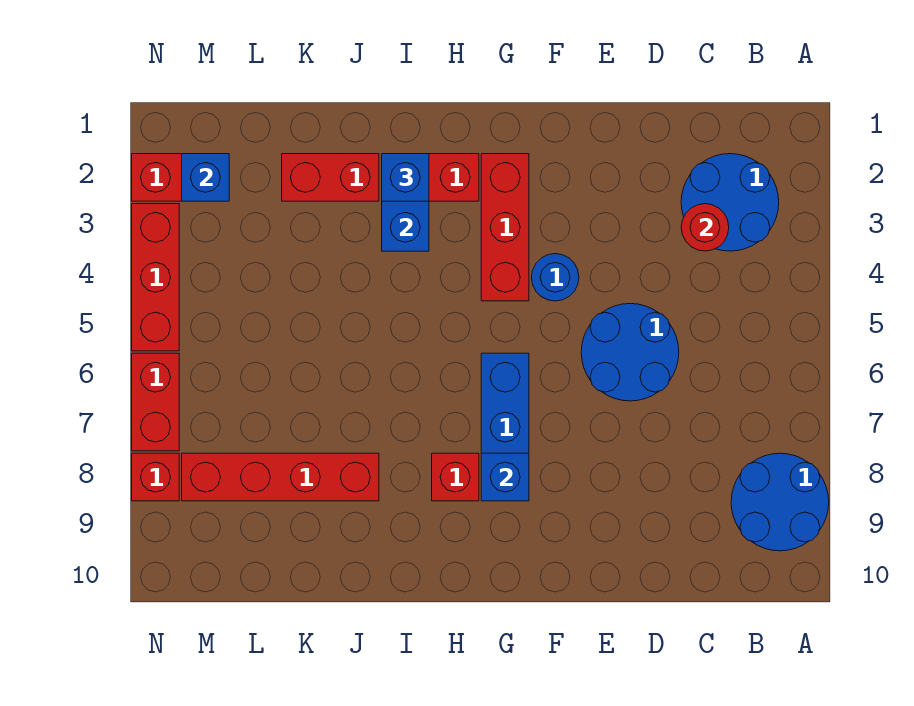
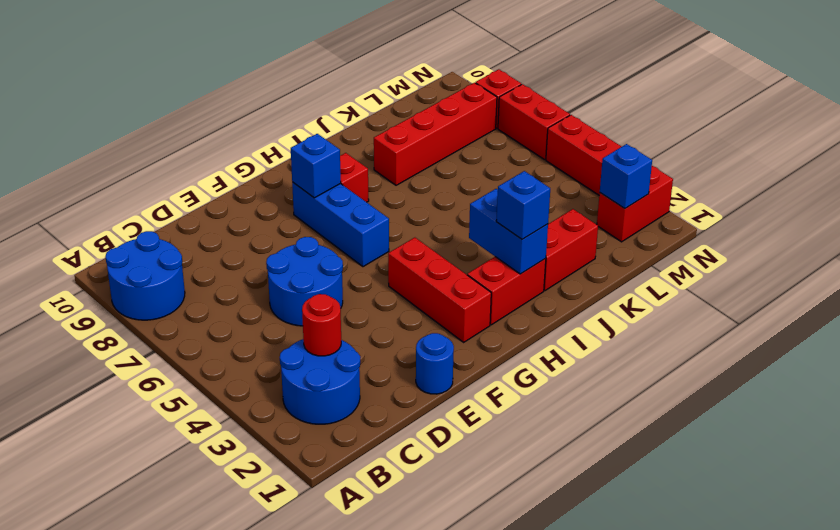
blue round brick F4 level 1 -> blue round brick E1 level 1

